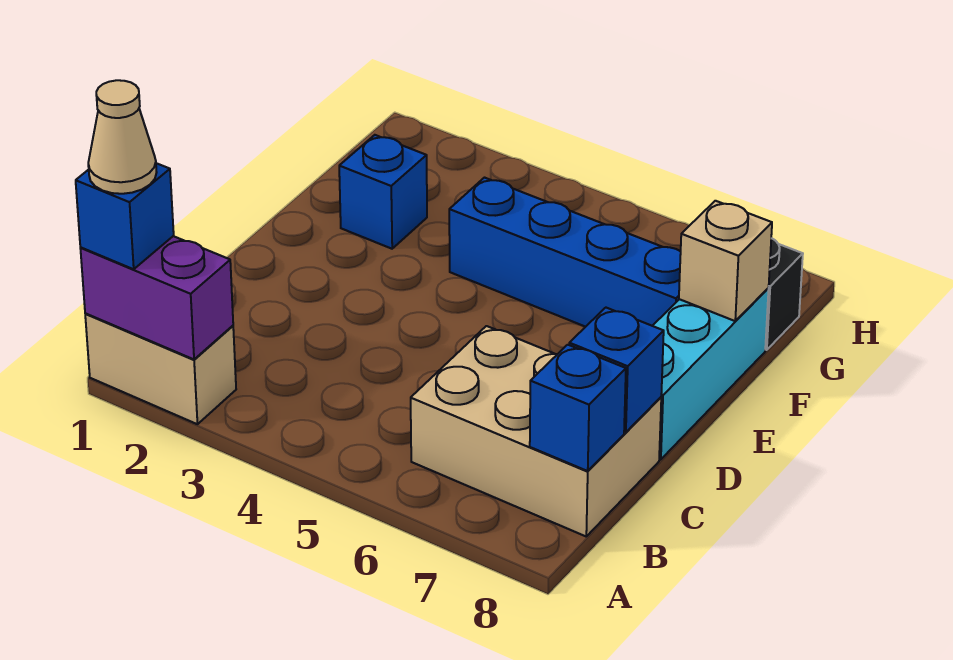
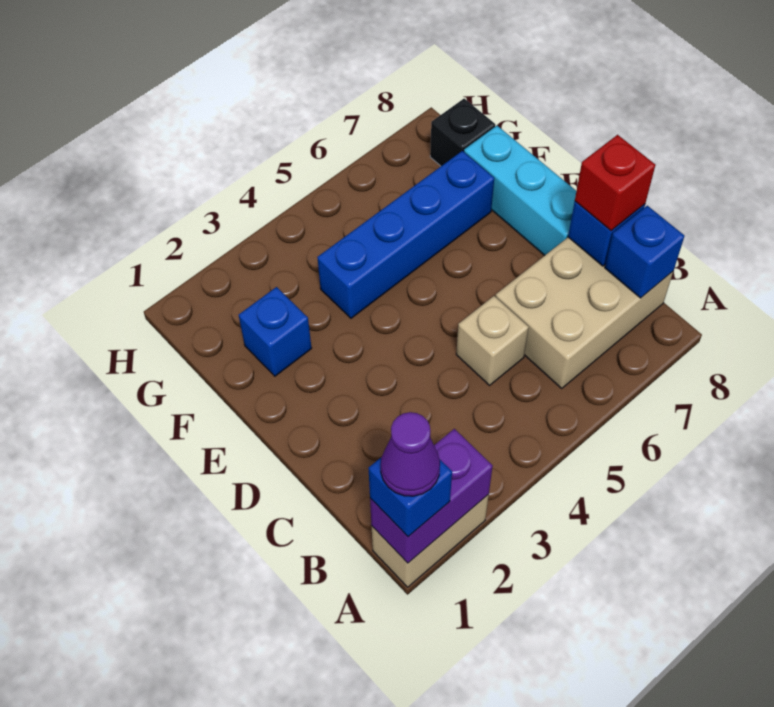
tan cone A1 level 4 -> purple cone A1 level 4
none -> red brick C8 level 3
tan brick F8 level 2 -> tan brick C5 level 1

